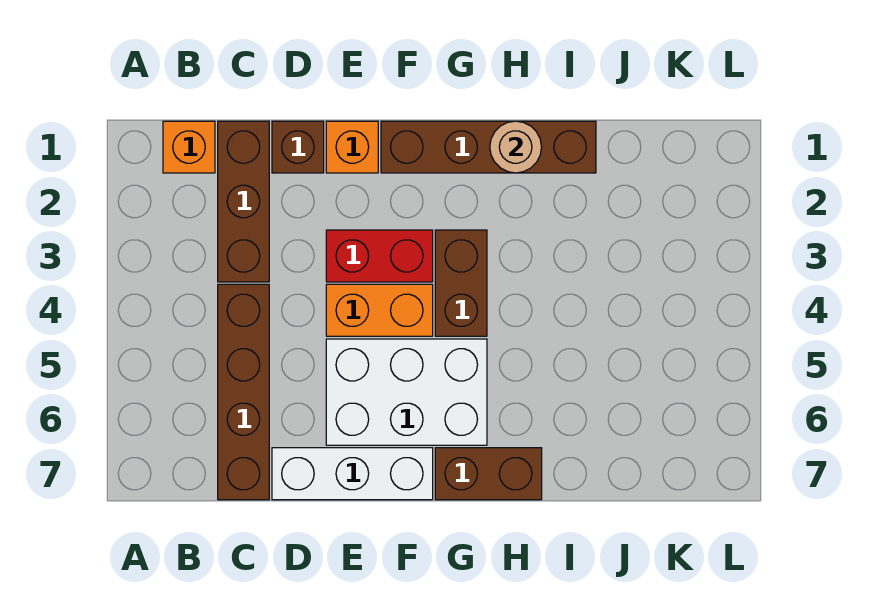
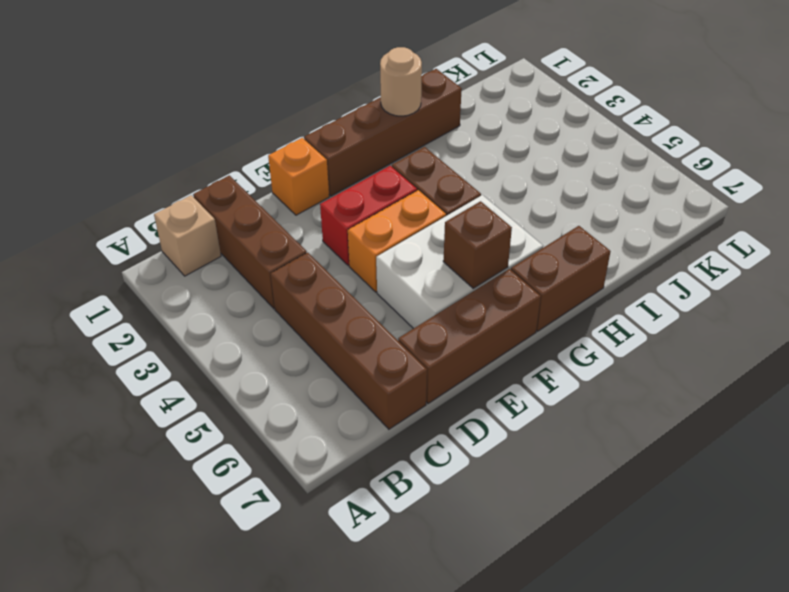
orange brick B1 level 1 -> tan brick B1 level 1
brown brick D1 level 1 -> brown brick F6 level 2
white brick D7:F7 level 1 -> brown brick D7:F7 level 1

